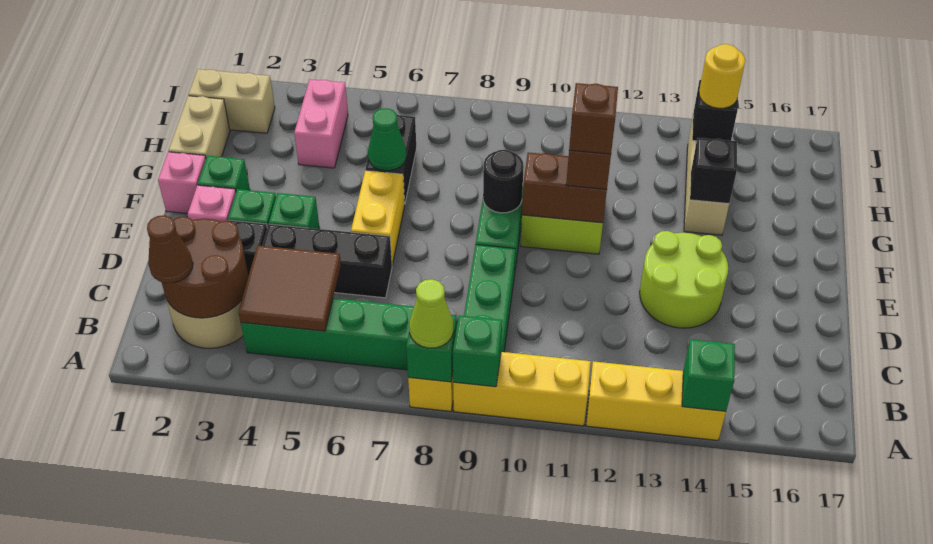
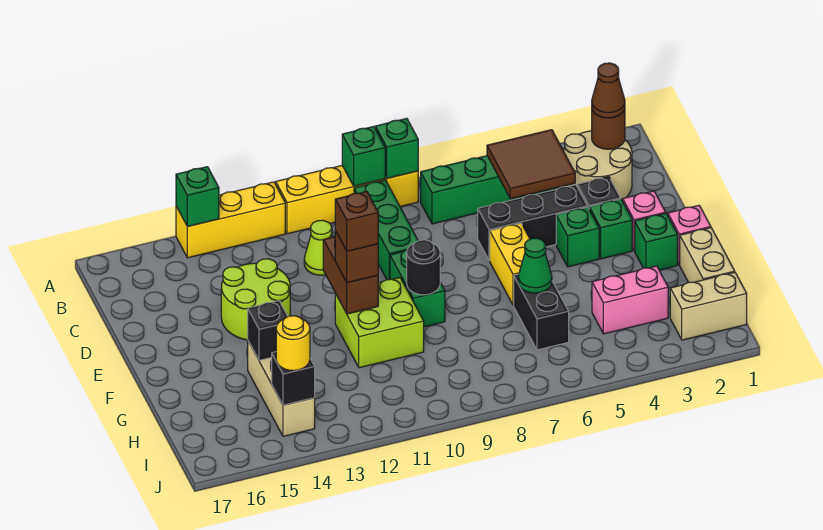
lime cone A8 level 3 -> lime cone C11 level 1
brown round brick B2:C3 level 2 -> brown round brick B2 level 2
brown brick F10:F11 level 2 -> brown brick E11:F11 level 2
pink brick H4:I4 level 1 -> pink brick H3:H4 level 1

